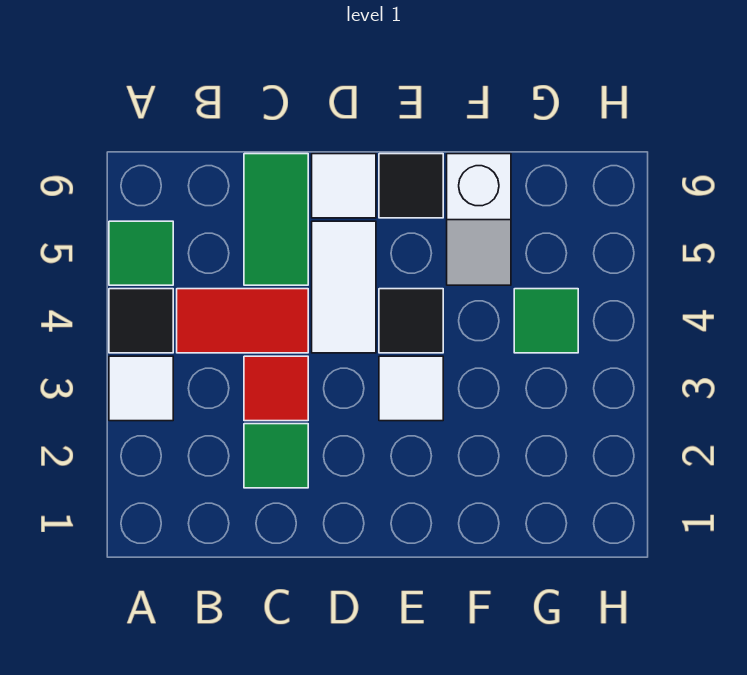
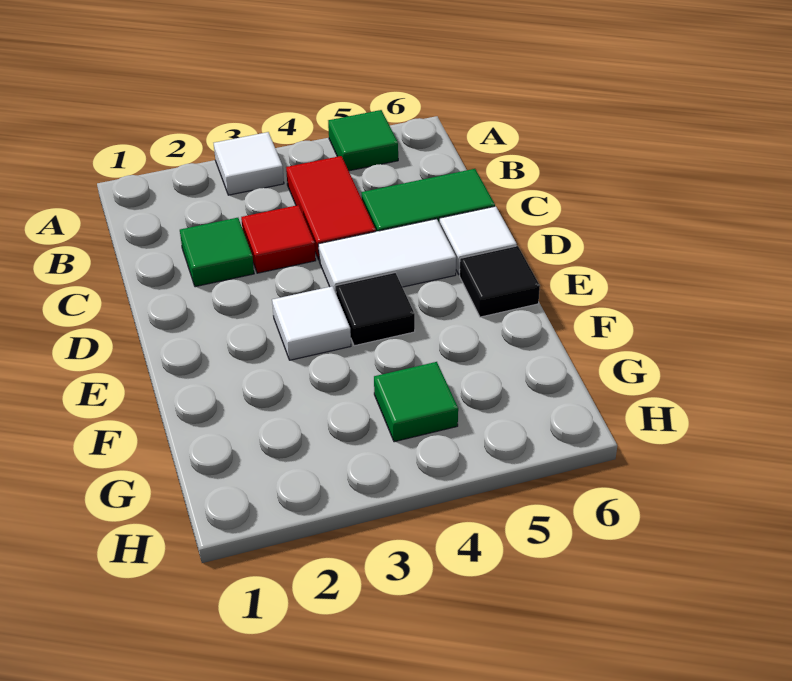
black tile A4 level 1 -> none
white slope F5:F6 level 1 top 6 -> none

